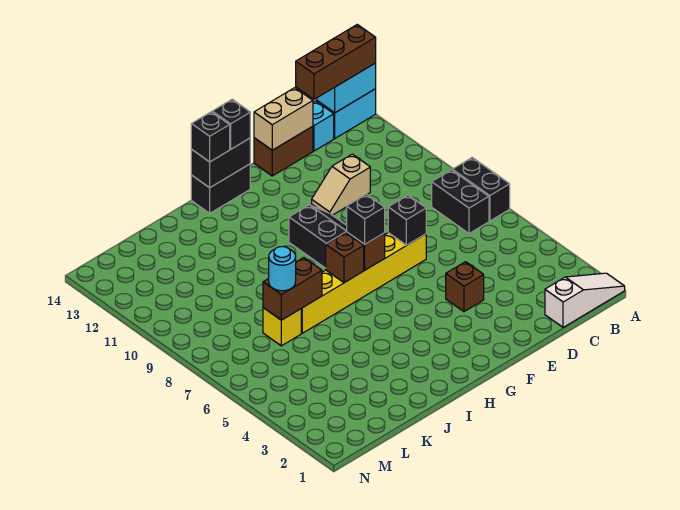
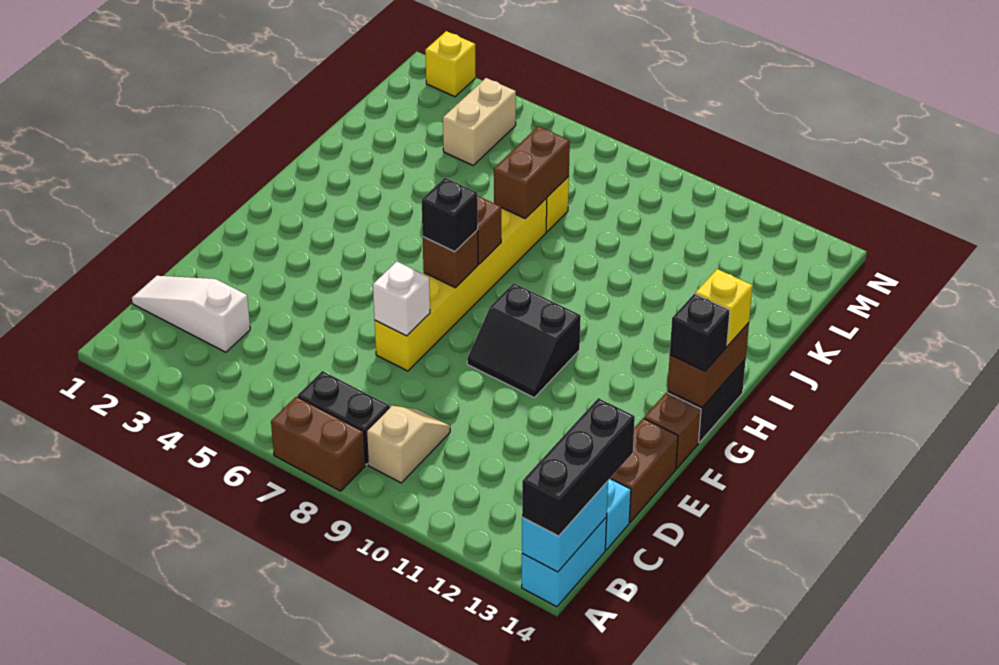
white slope A1:C1 level 1 top C -> white slope C1:C3 level 1 top 3
black brick A7:A8 level 1 -> brown brick A7:A8 level 1
brown brick A14:C14 level 3 -> black brick A14:C14 level 3
tan slope D11:E11 level 1 top D -> tan slope B9:C9 level 1 top B
tan brick D14:E14 level 2 -> tan brick L4:M4 level 1
brown brick E4 level 1 -> brown brick F14 level 1
black brick E7 level 2 -> white brick E7 level 2
black brick G14:H14 level 2 -> brown brick G14:H14 level 2
black brick H14 level 3 -> yellow brick H14 level 3
cyan round brick K7 level 3 -> none
none -> yellow brick N2 level 1

